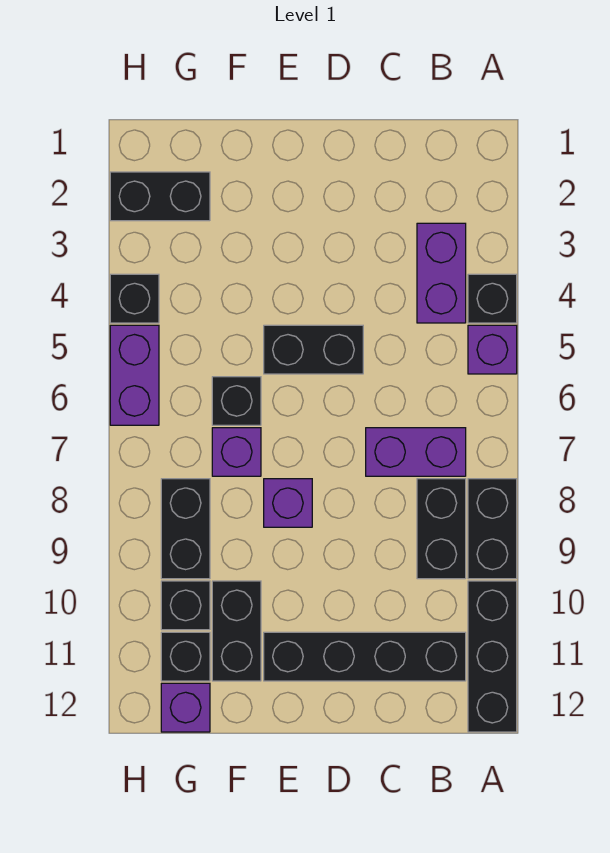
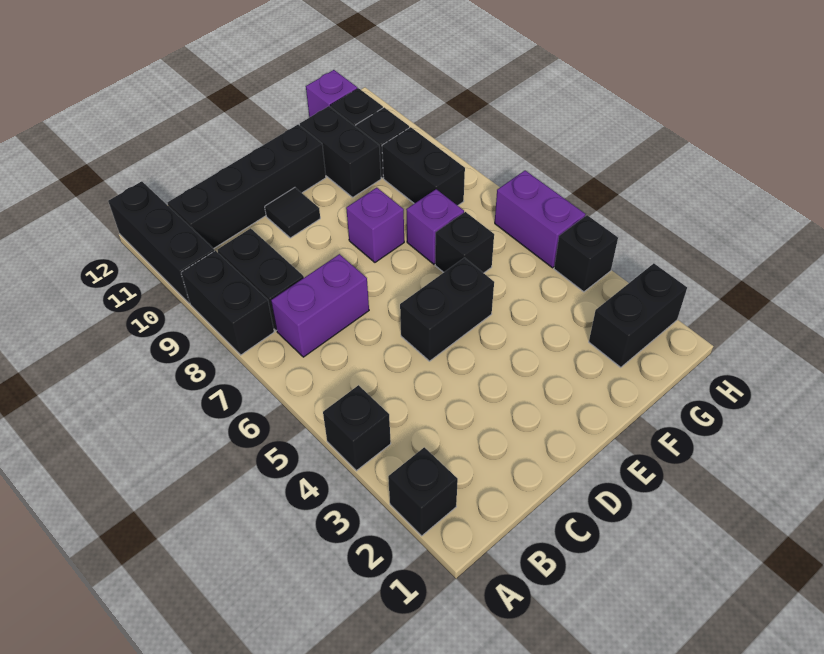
none -> black brick A2 level 1
purple brick A5 level 1 -> none
purple brick B3:B4 level 1 -> none
none -> black tile D10 level 1

